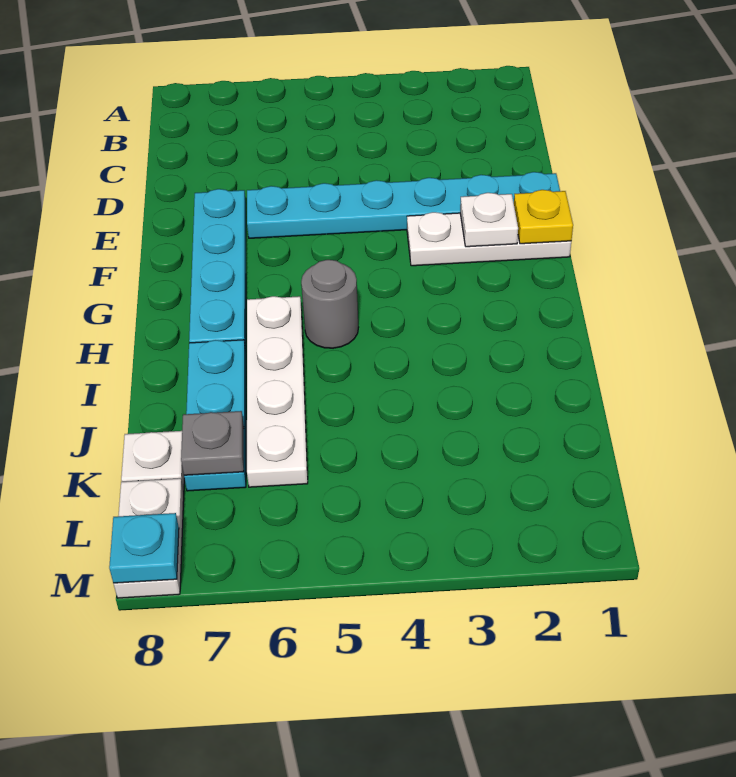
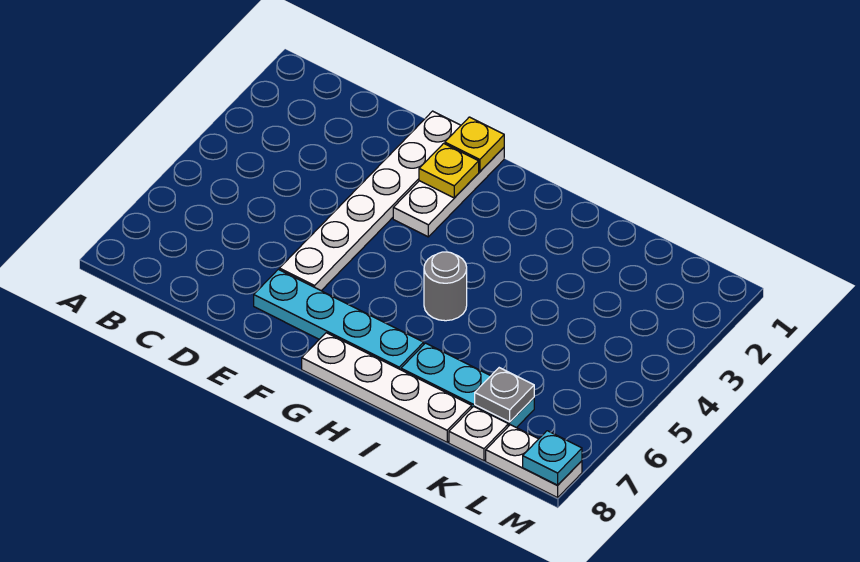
cyan plate E1:E6 level 1 -> white plate E1:E6 level 1
white plate F2 level 2 -> yellow plate F2 level 2
white plate H6:K6 level 1 -> white plate G8:J8 level 1

